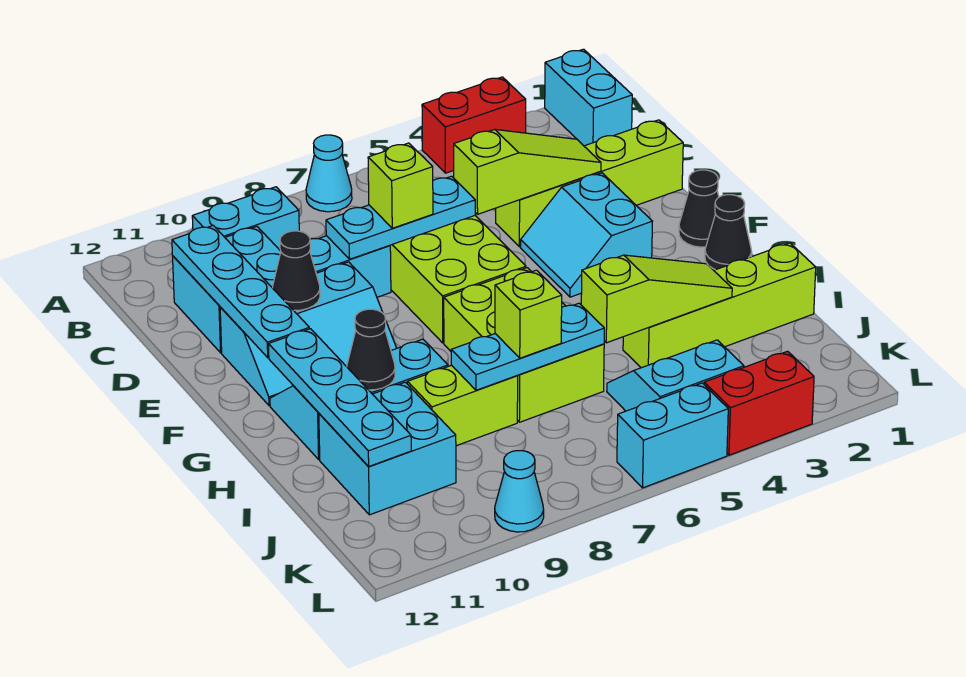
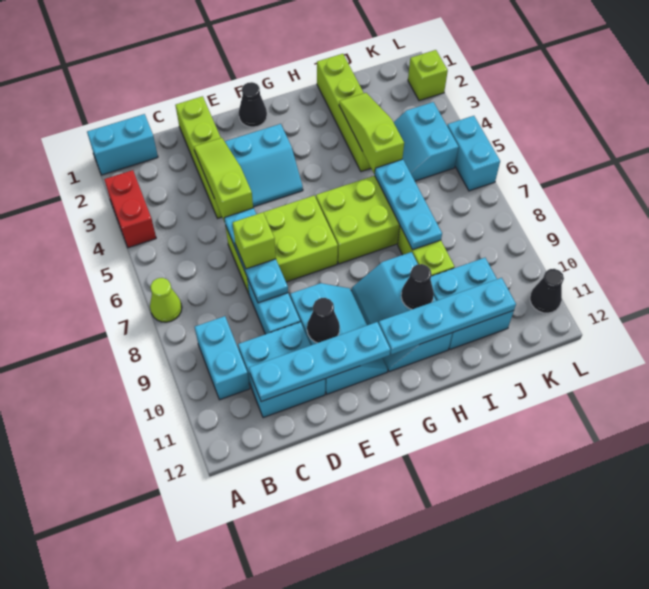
cyan cone A7 level 1 -> lime cone A7 level 1
black cone G1 level 1 -> black cone L11 level 1
lime brick I7 level 3 -> lime brick L2 level 1
red brick L3:L4 level 1 -> none
cyan cone L9 level 1 -> none

